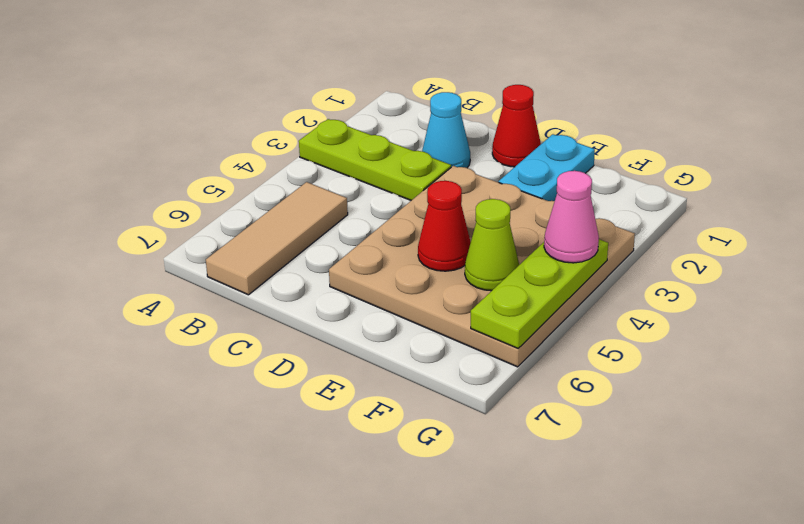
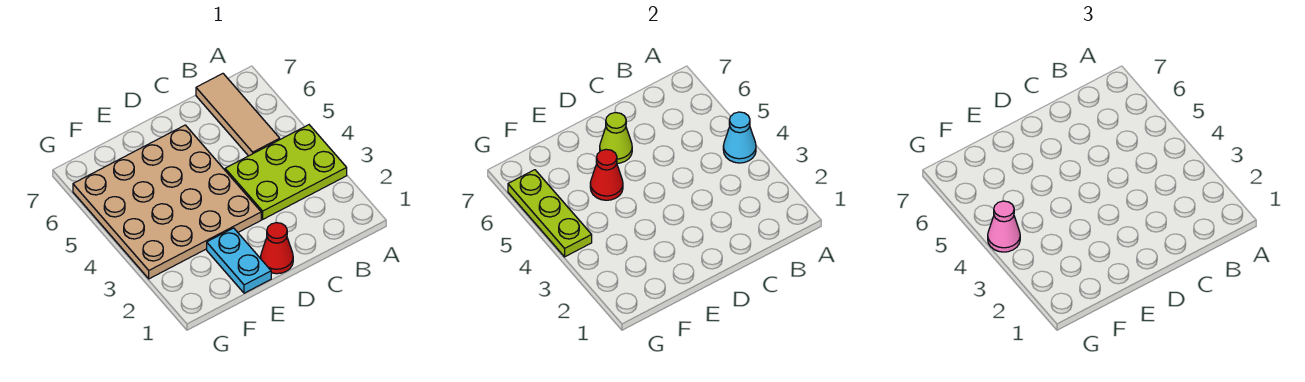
lime plate A3:C3 level 1 -> lime plate A3:C4 level 1
cyan cone C2 level 1 -> cyan cone A4 level 2
lime cone F5 level 2 -> lime cone D6 level 2

